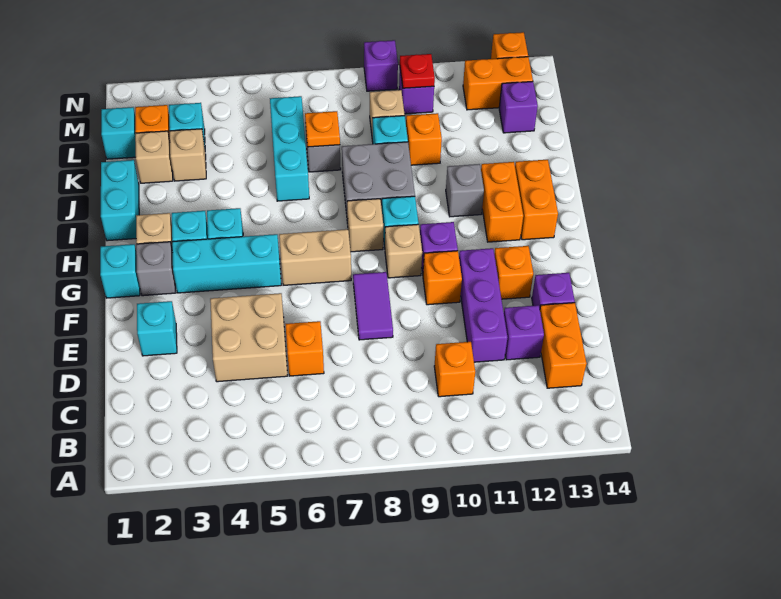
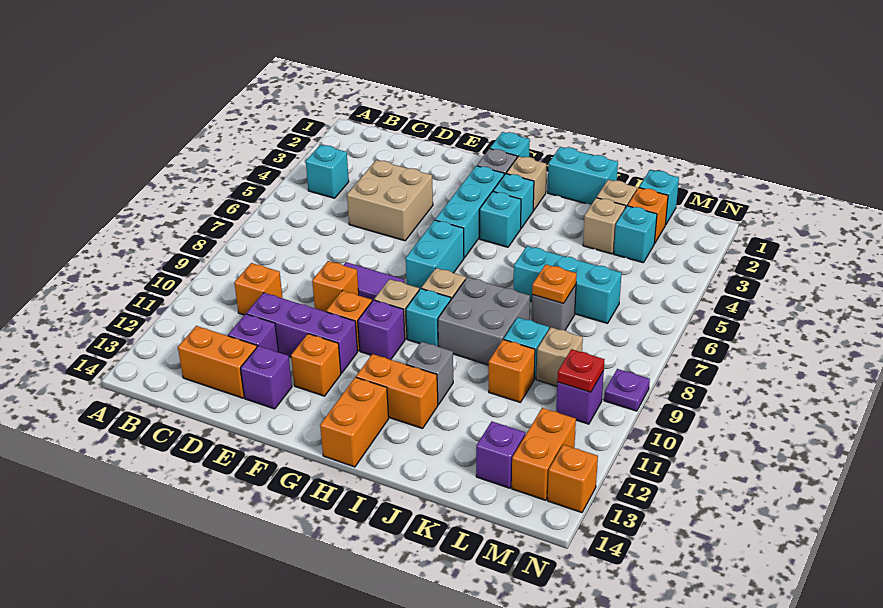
orange brick D6 level 1 -> orange brick E9 level 1
cyan brick E2 level 1 -> cyan brick B4 level 1
tan brick G6:G7 level 1 -> cyan brick G6:G7 level 1
orange brick H13:I13 level 1 -> orange brick H13:H14 level 1
purple brick N9 level 1 -> purple plate N9 level 1

